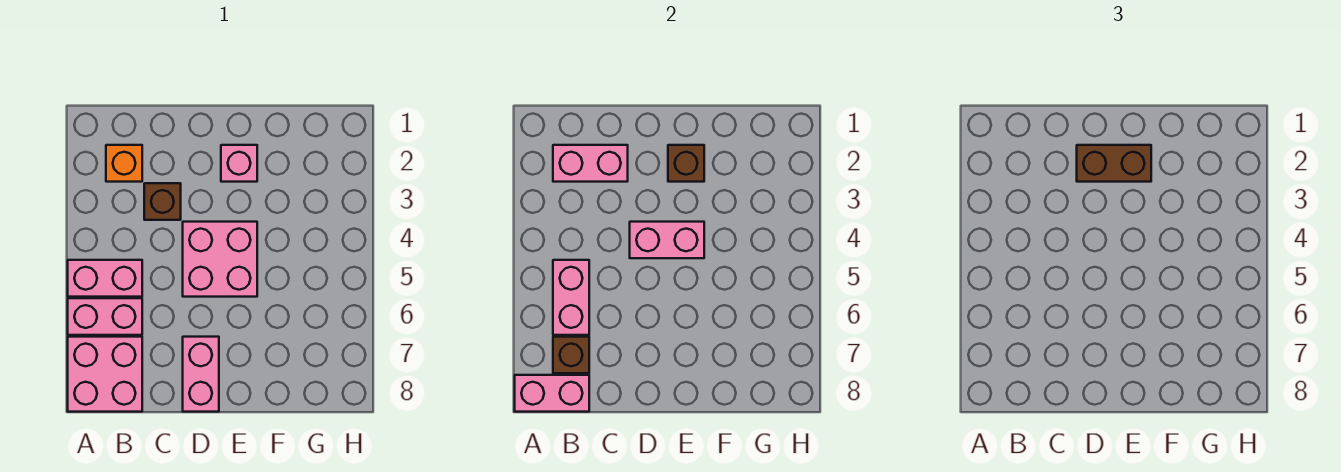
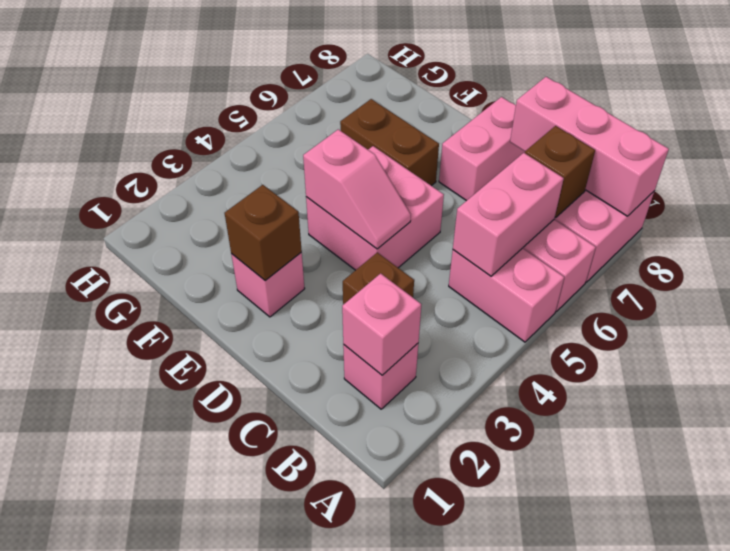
pink brick A8:B8 level 2 -> pink brick A8:C8 level 2
orange brick B2 level 1 -> pink brick B2 level 1
pink brick B2:C2 level 2 -> pink brick B2 level 2
brown brick D2:E2 level 3 -> brown brick E6:F6 level 1
pink brick D4:E4 level 2 -> pink slope D4:E4 level 2 top E

